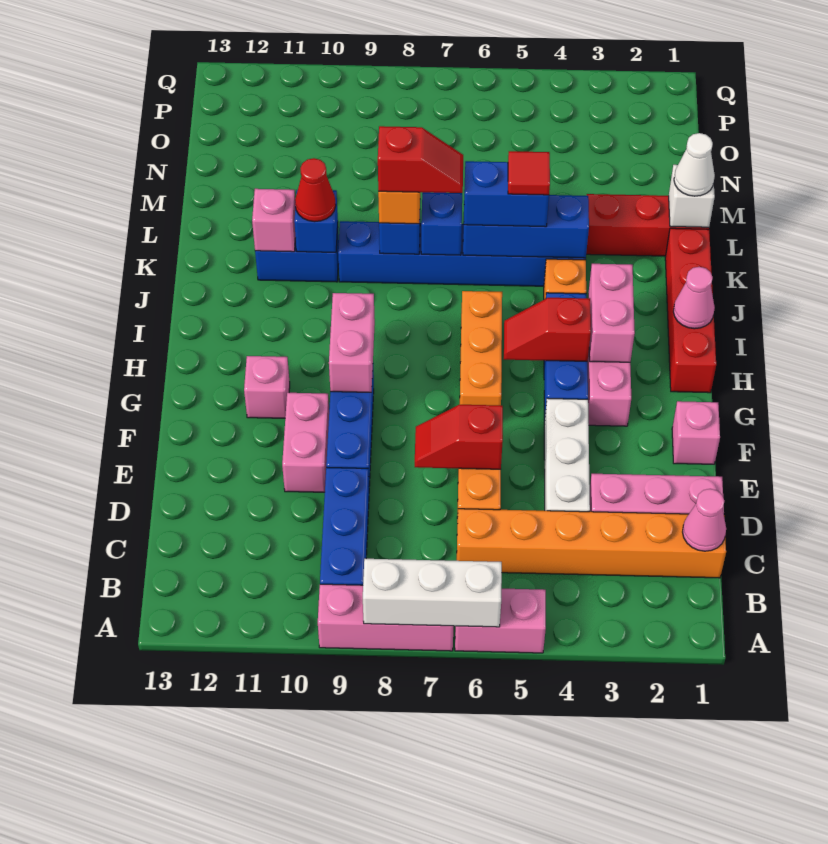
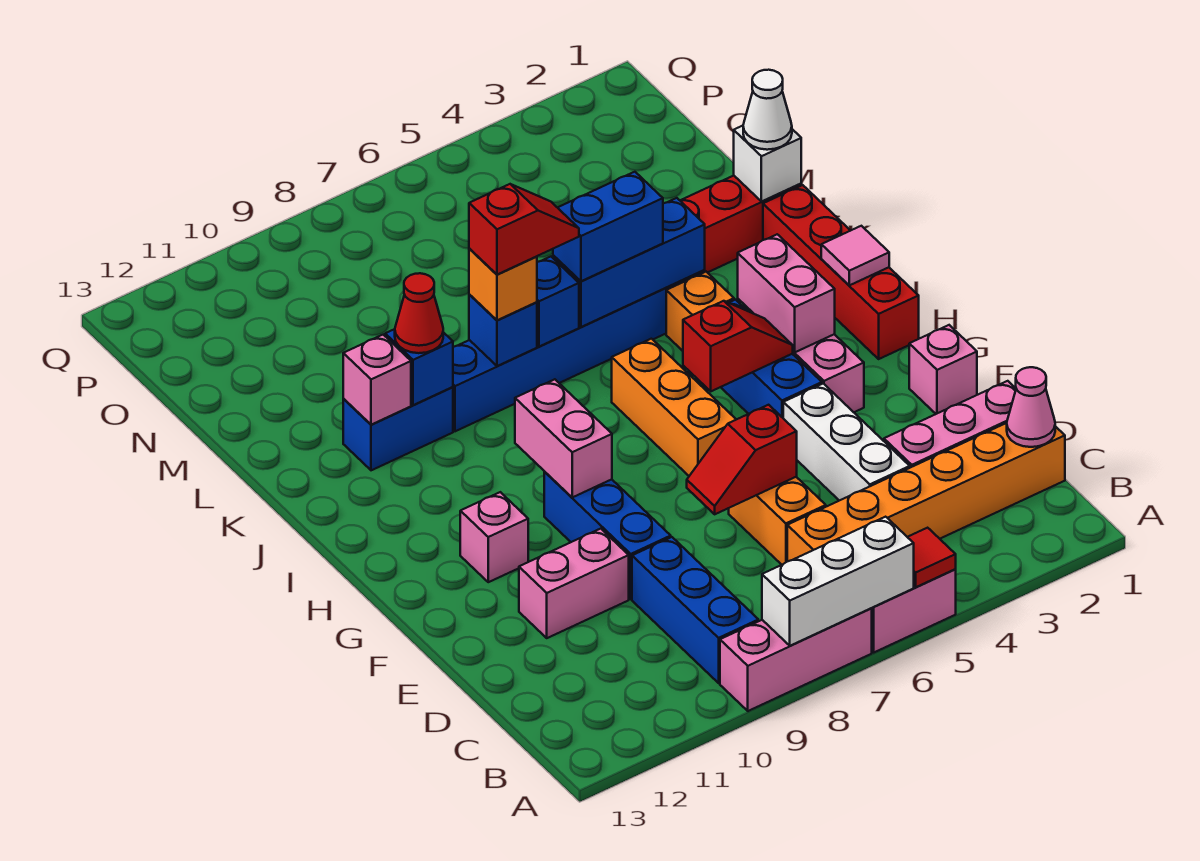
pink brick E10:F10 level 1 -> pink brick E10:E11 level 1
red slope H4:H5 level 2 top 4 -> red slope H4:H5 level 2 top 5
pink cone I1 level 2 -> pink tile I1 level 2
red tile K5 level 4 -> red tile A5 level 2

